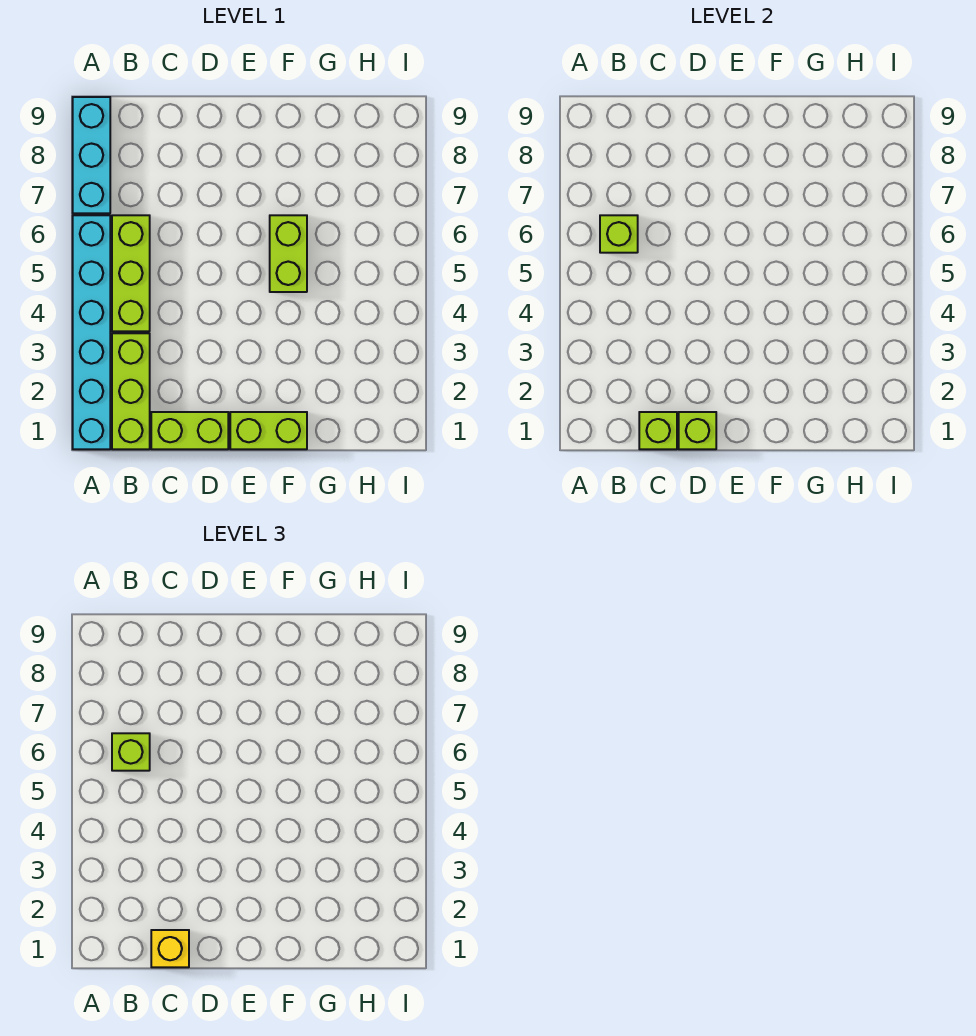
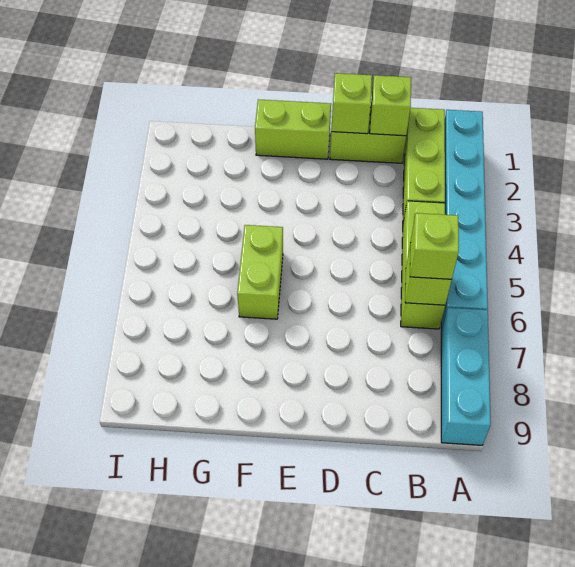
yellow brick C1 level 3 -> none

